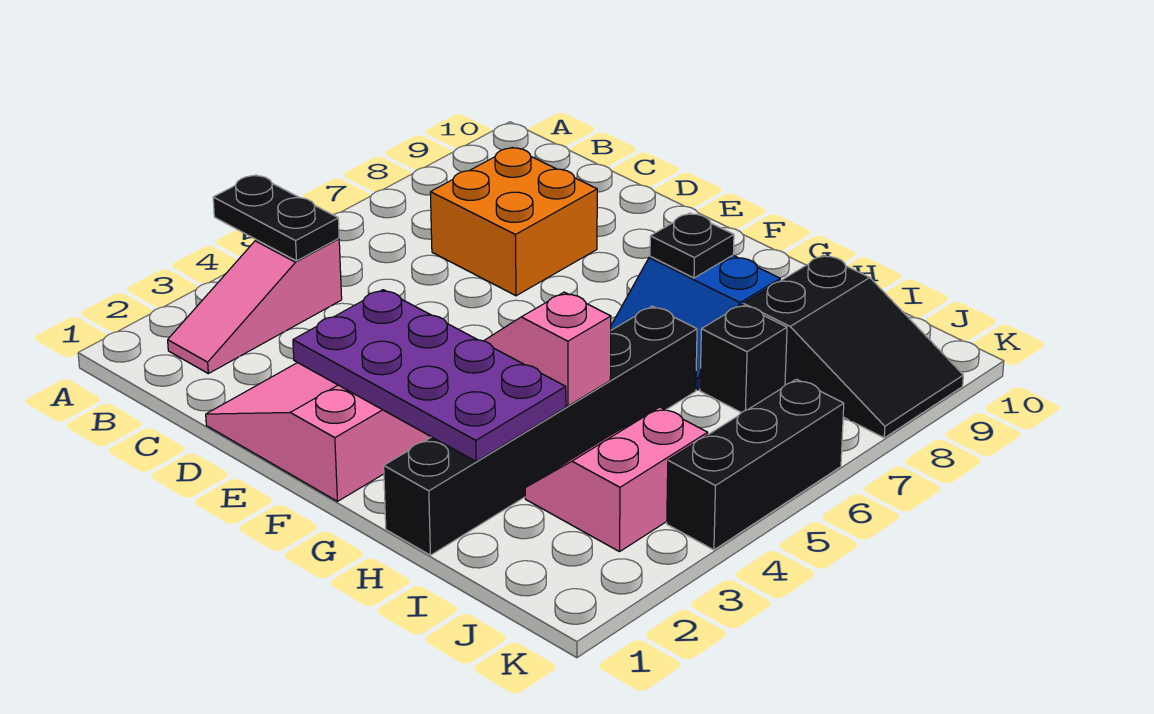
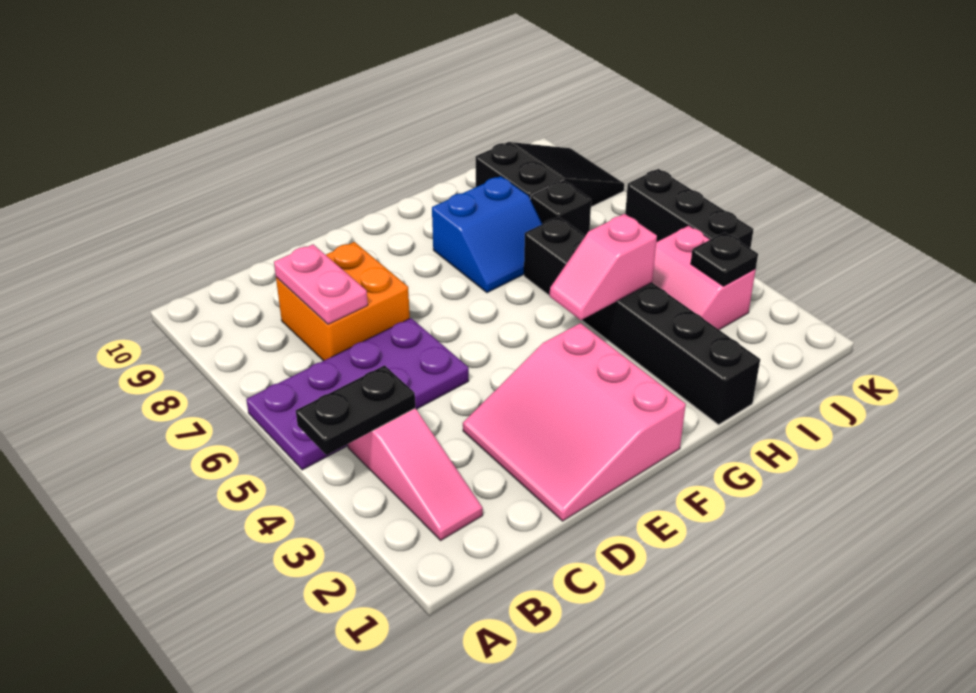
none -> pink plate C7:C8 level 2
purple plate E2:H3 level 2 -> purple plate A5:D6 level 1
black plate G8 level 2 -> black plate J3 level 2

